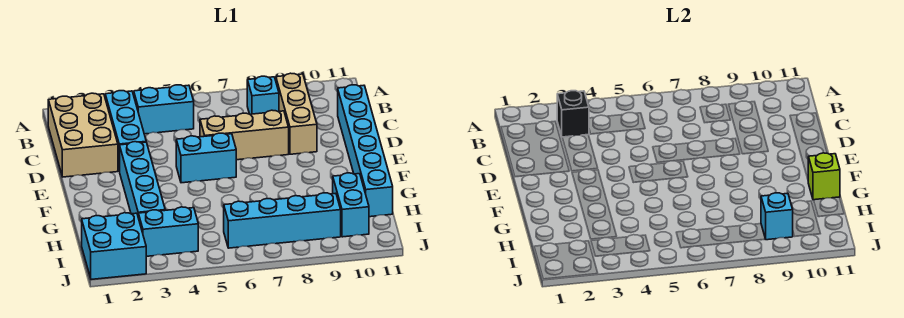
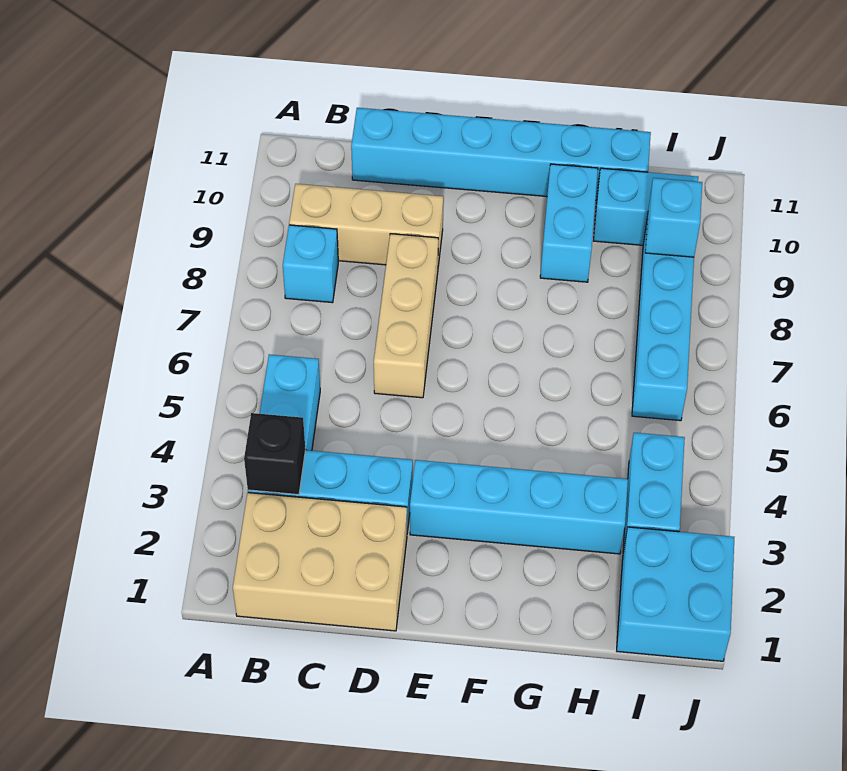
cyan brick E5:E6 level 1 -> cyan brick G9:G10 level 1
lime brick G11 level 2 -> none

